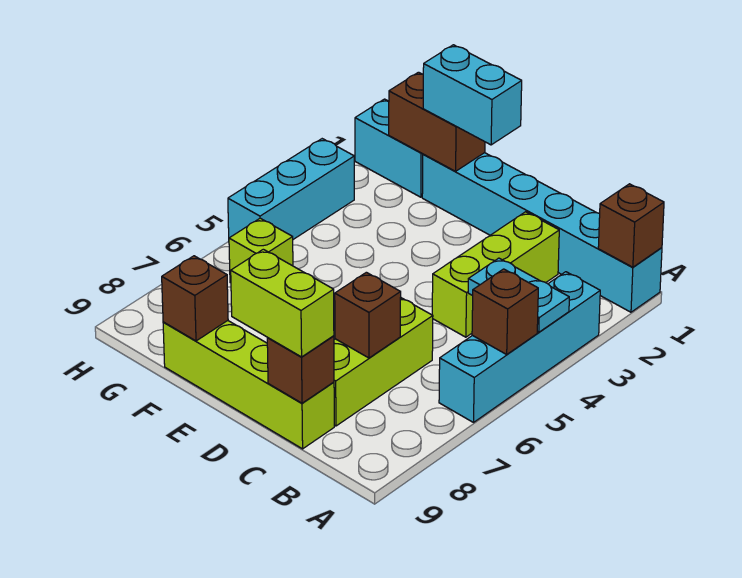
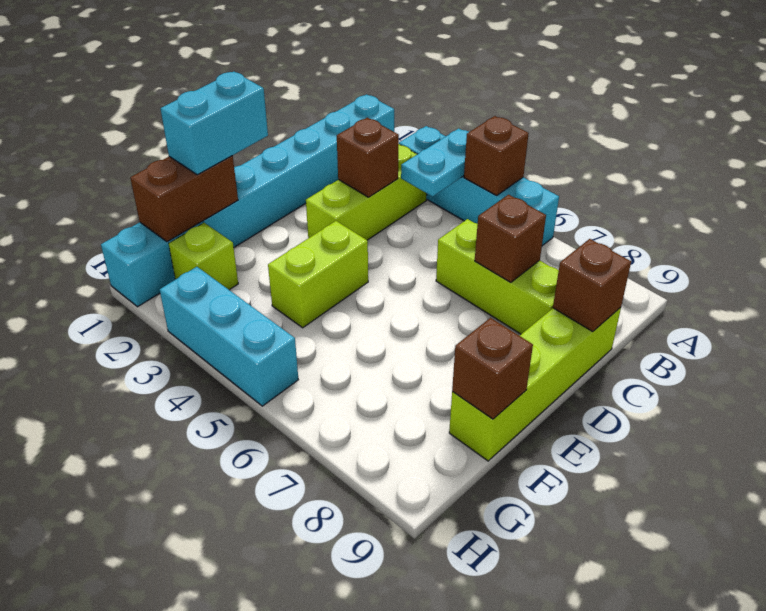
brown brick A1 level 2 -> brown brick C3 level 2
lime brick C2:C4 level 1 -> lime brick B3:D3 level 1
lime brick C9:D9 level 3 -> lime brick E4:F4 level 1
lime brick G6 level 1 -> lime brick G2 level 1

